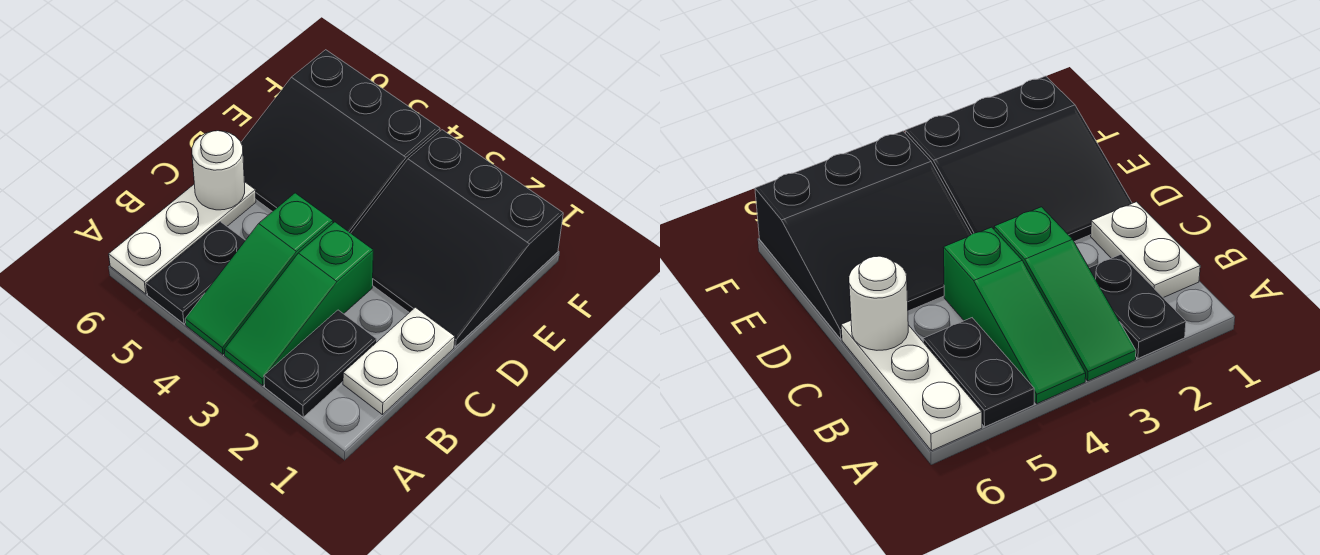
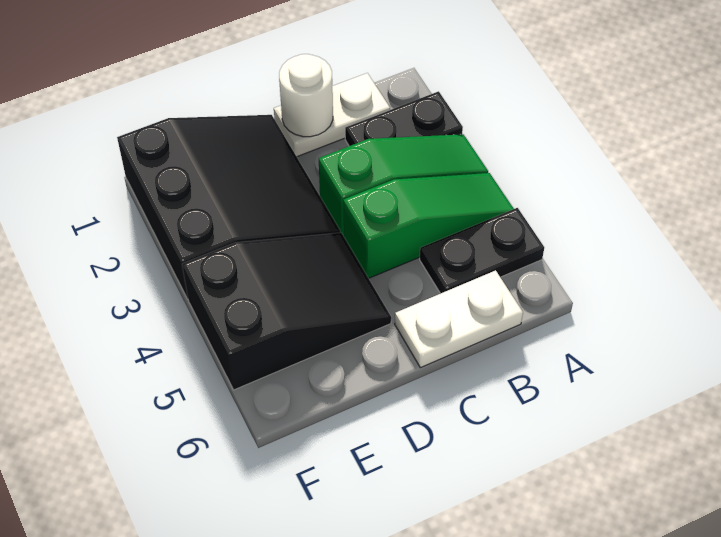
white plate A6:C6 level 1 -> white plate B6:C6 level 1
white round brick C6 level 2 -> white round brick C1 level 2
black slope D4:F6 level 1 top F -> black slope D4:F5 level 1 top F

